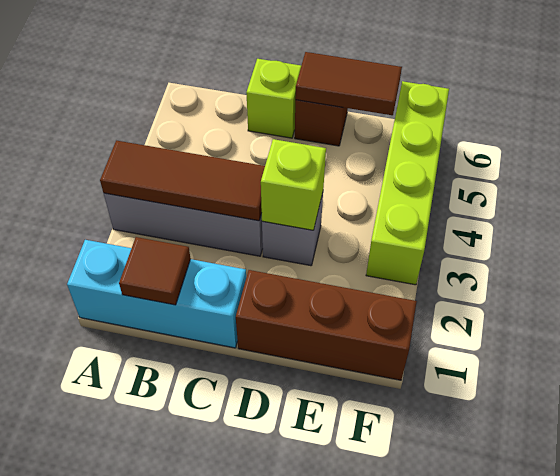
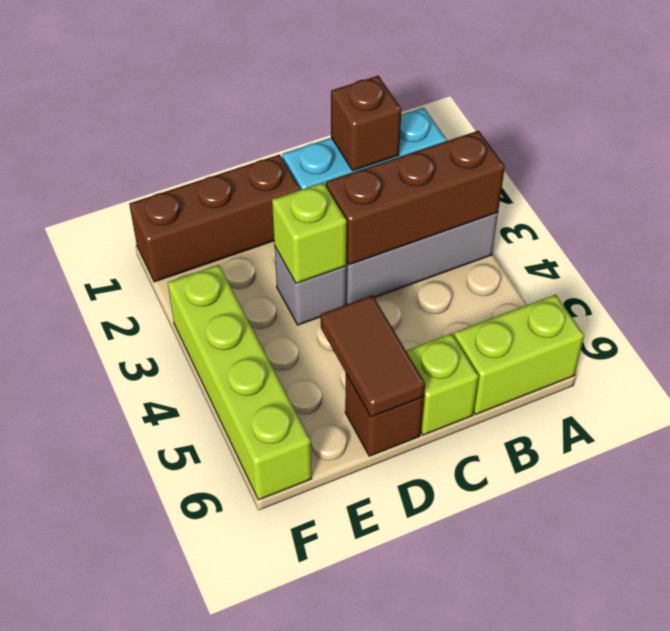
brown tile A3:C3 level 2 -> brown brick A3:C3 level 2
none -> lime brick A6:B6 level 1
brown tile B1 level 2 -> brown brick B1 level 2
brown tile D6:E6 level 2 -> brown tile D5:D6 level 2

